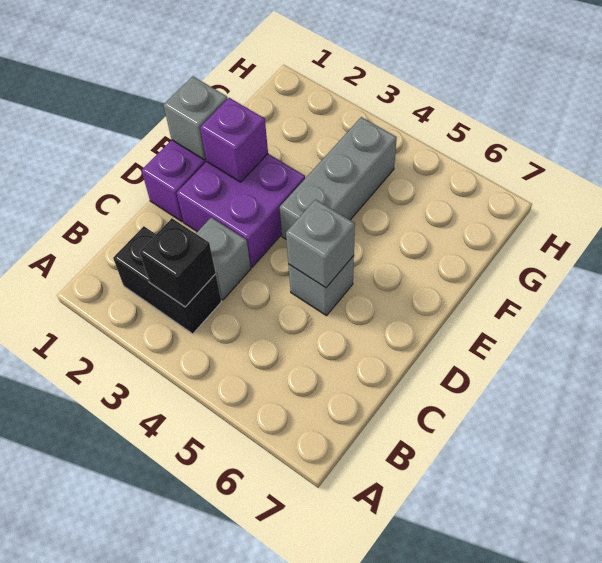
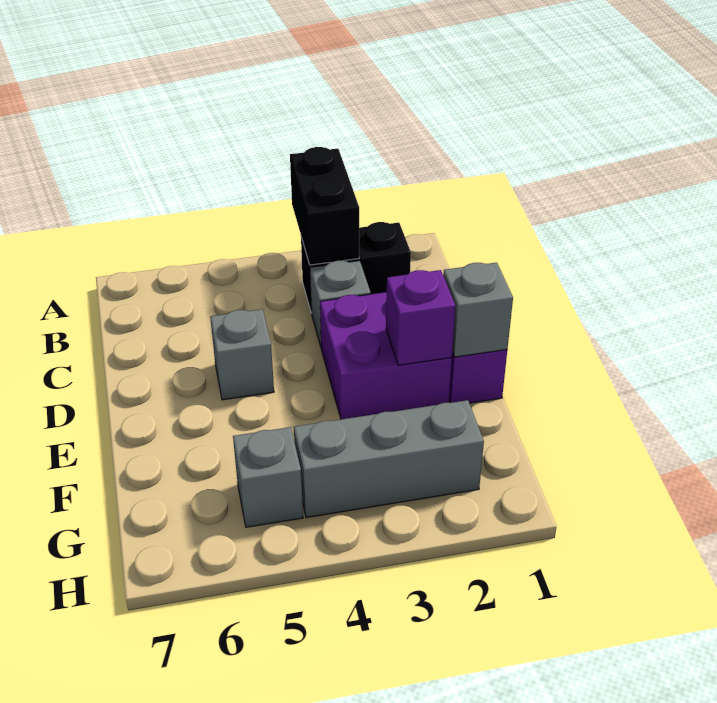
black brick B3 level 2 -> black brick A3:B3 level 2
grey brick D5 level 2 -> grey brick G5 level 1
grey brick E4:G4 level 1 -> grey brick G2:G4 level 1

